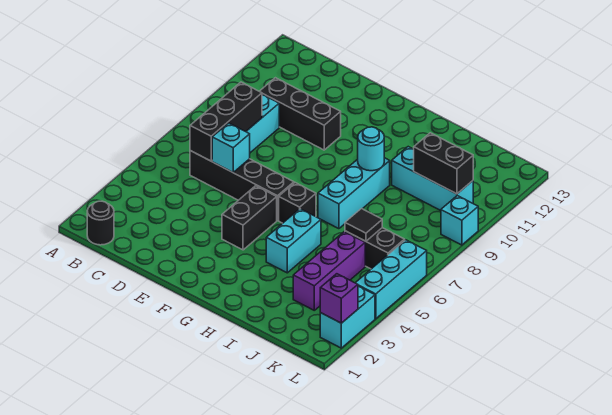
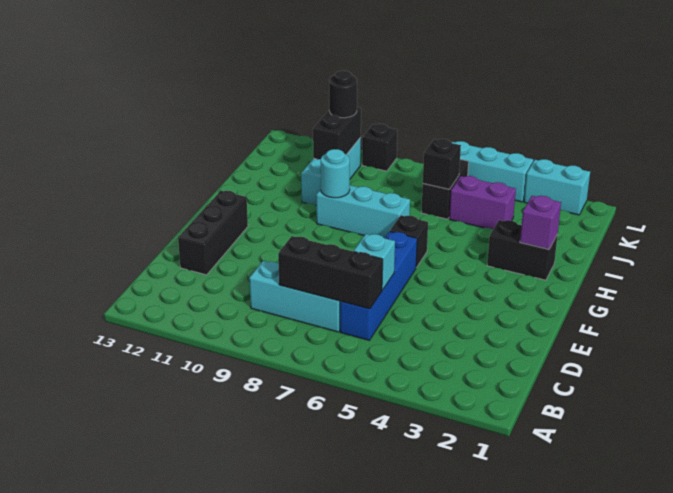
black round brick B1 level 1 -> black round brick K10 level 3
black brick C6:F6 level 1 -> blue brick C6:F6 level 1
black brick C10:E10 level 1 -> black brick D12:F12 level 1
black brick F4:F5 level 1 -> black brick H2:H3 level 1
cyan brick H4:H5 level 1 -> none
purple brick J3:J5 level 1 -> purple brick J4:J5 level 1
black tile J6 level 2 -> black brick J6 level 2
purple brick L2 level 2 -> purple brick H2 level 2
cyan brick L9 level 1 -> black brick L9 level 1

